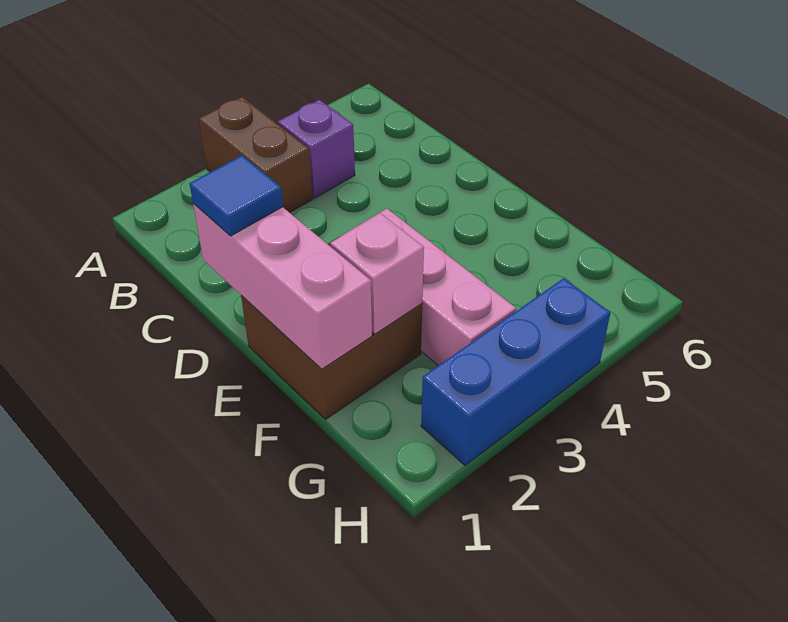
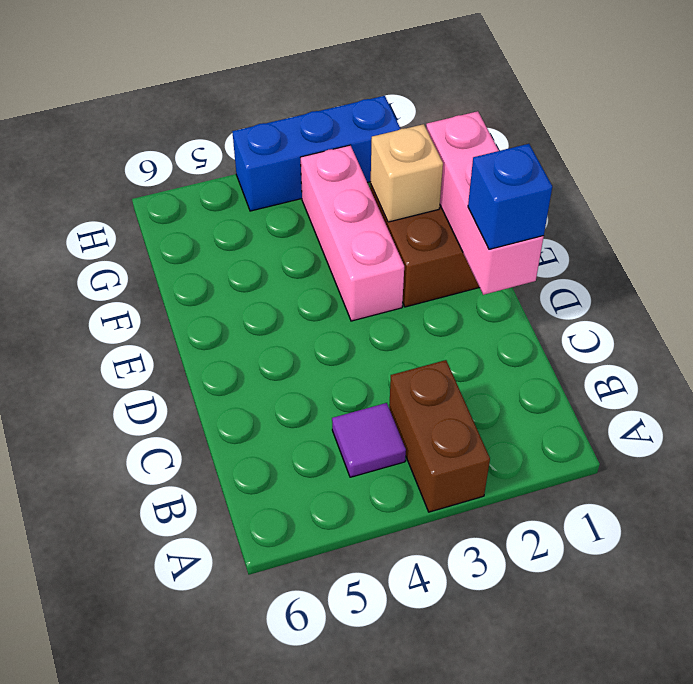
purple brick B4 level 1 -> purple tile B4 level 1
blue tile D1 level 3 -> blue brick D1 level 3
pink brick F2 level 2 -> tan brick F2 level 2

